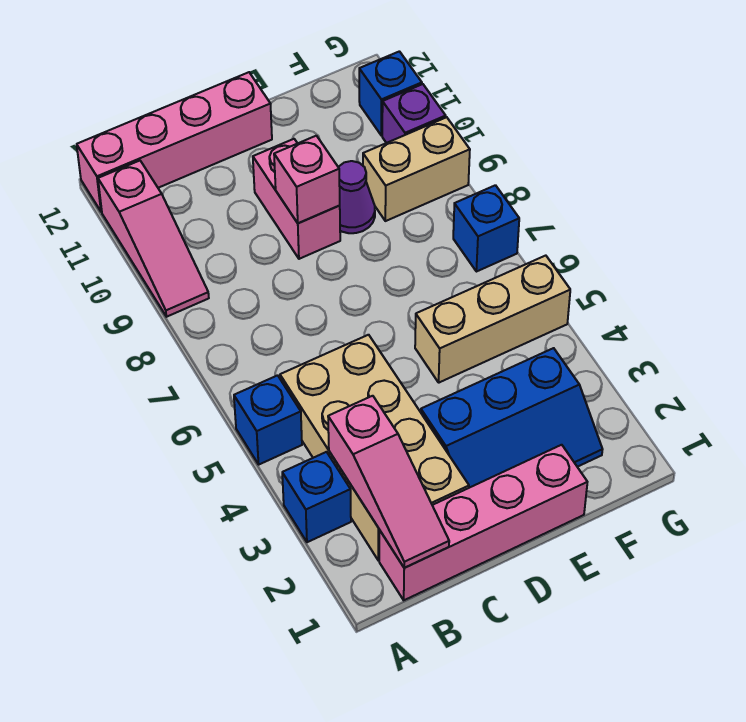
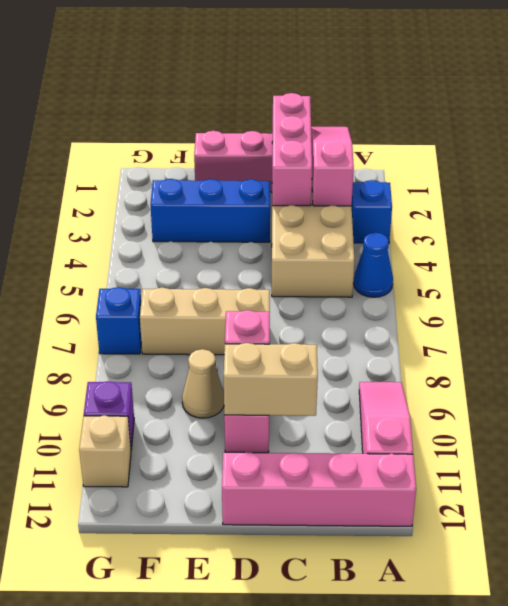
blue brick A5 level 1 -> blue cone A5 level 1
none -> pink brick C1:C3 level 2
tan brick E5:G5 level 1 -> tan brick D7:F7 level 1
purple cone E9 level 1 -> tan cone E9 level 1
tan brick F9:G9 level 1 -> tan brick C10:D10 level 2
blue brick G11 level 1 -> tan brick G11 level 1

